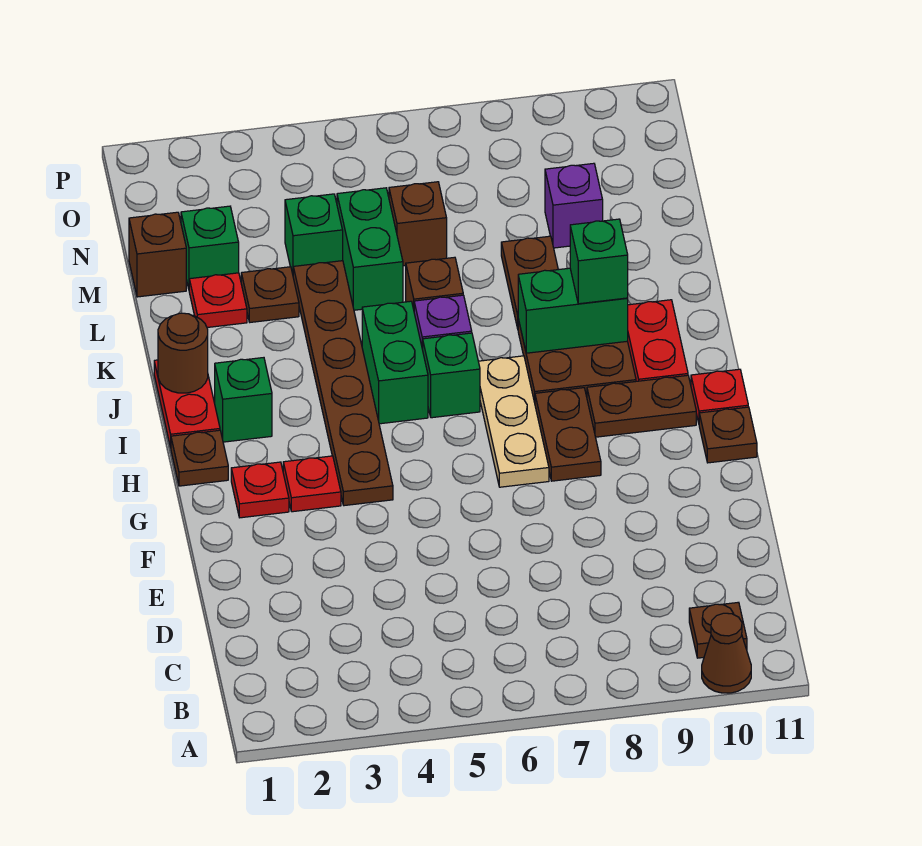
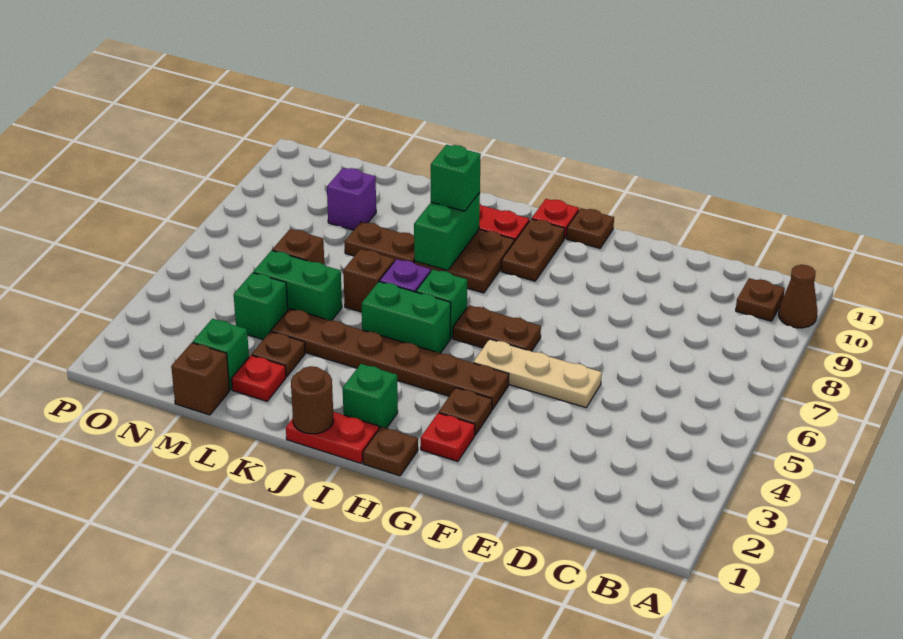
red plate G3 level 1 -> brown plate G3 level 1
tan plate G7:I7 level 1 -> tan plate E5:G5 level 1
brown plate G8:H8 level 1 -> brown plate G6:H6 level 1

